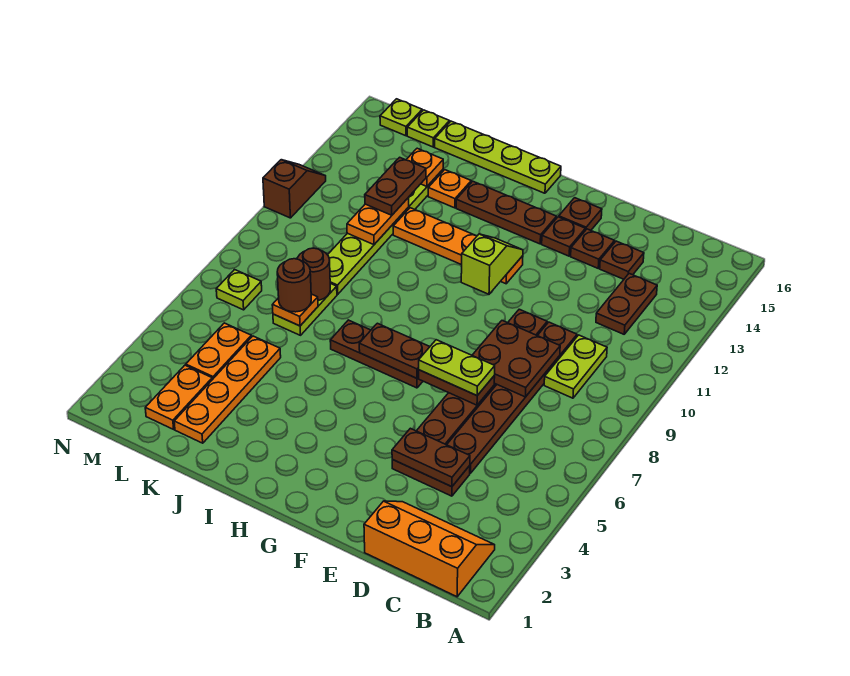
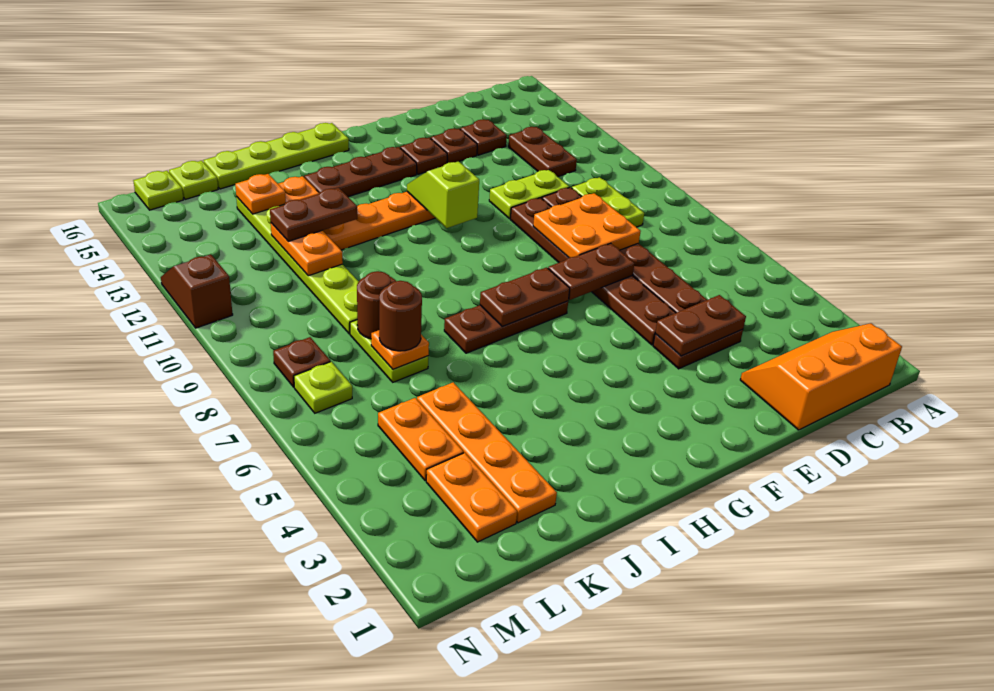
brown plate D8:E9 level 2 -> orange plate D8:E9 level 2
lime plate E7:F7 level 3 -> lime plate D11:E11 level 1
brown plate F15 level 1 -> brown plate M8 level 1
brown plate K12:K13 level 3 -> brown plate J12:K12 level 3

